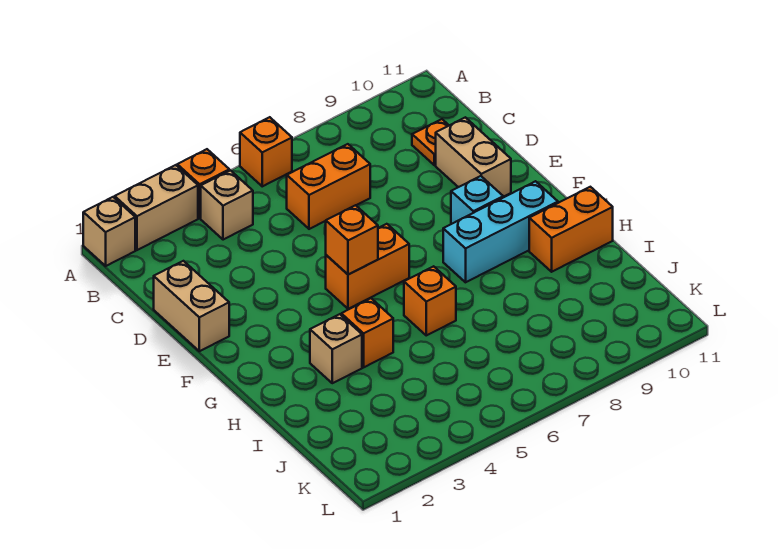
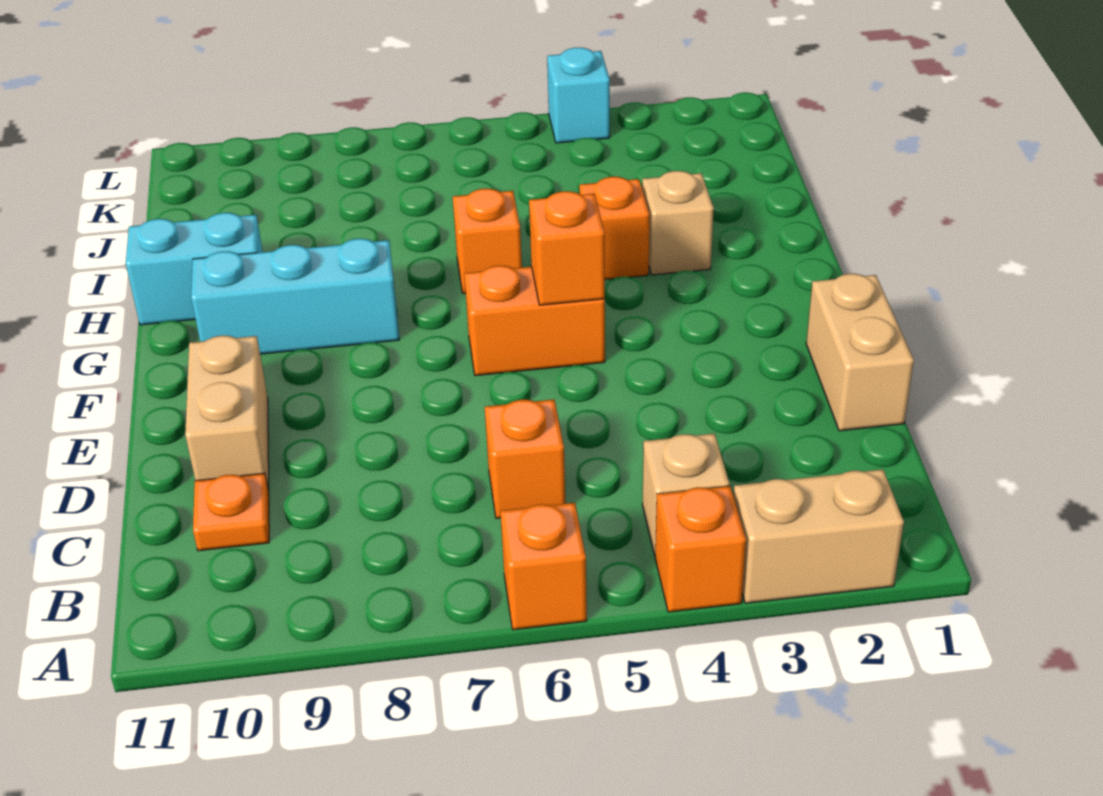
tan brick A1 level 1 -> none
orange brick C6:C7 level 1 -> orange brick C6 level 1
cyan brick F9 level 1 -> cyan brick L4 level 1
orange brick H10:H11 level 1 -> cyan brick H10:H11 level 1

